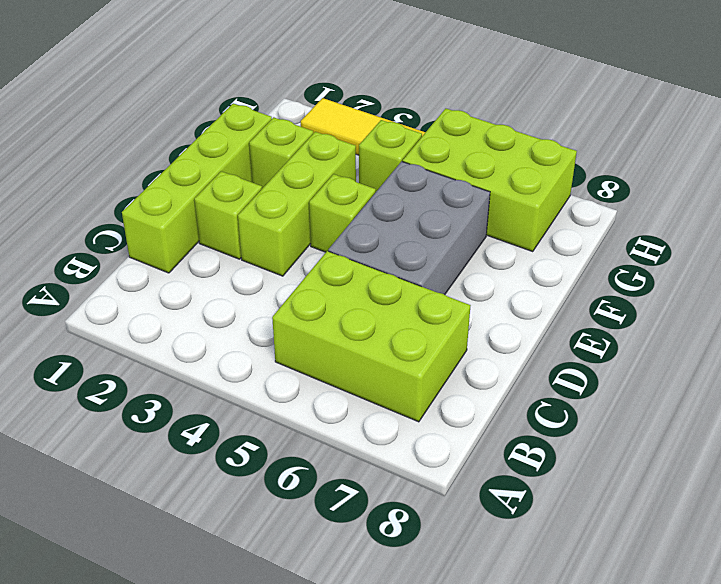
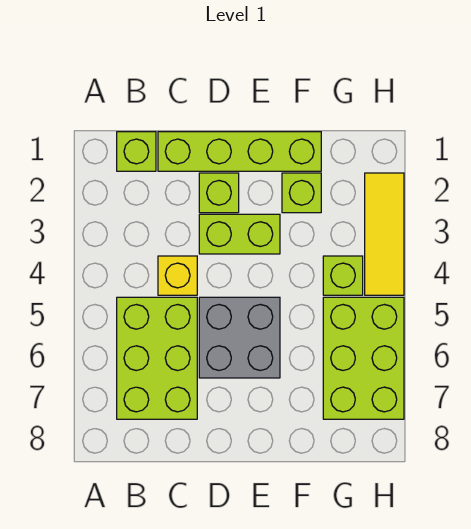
none -> yellow brick C4 level 1
lime brick D3:F3 level 1 -> lime brick D3:E3 level 1
grey brick D5:F6 level 1 -> grey brick D5:E6 level 1
lime brick E4 level 1 -> lime brick B1 level 1

